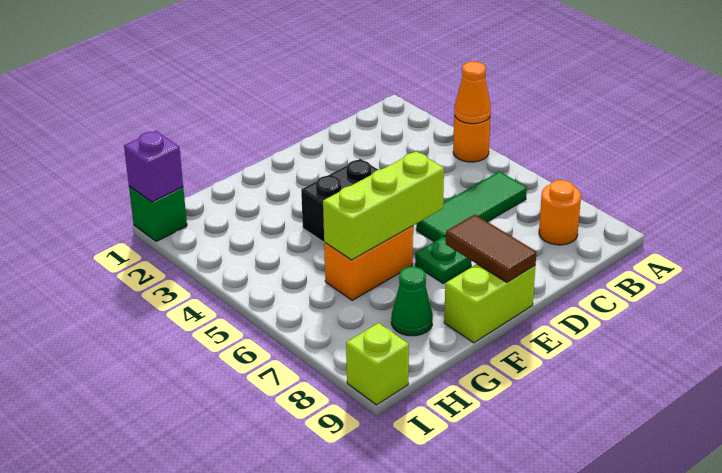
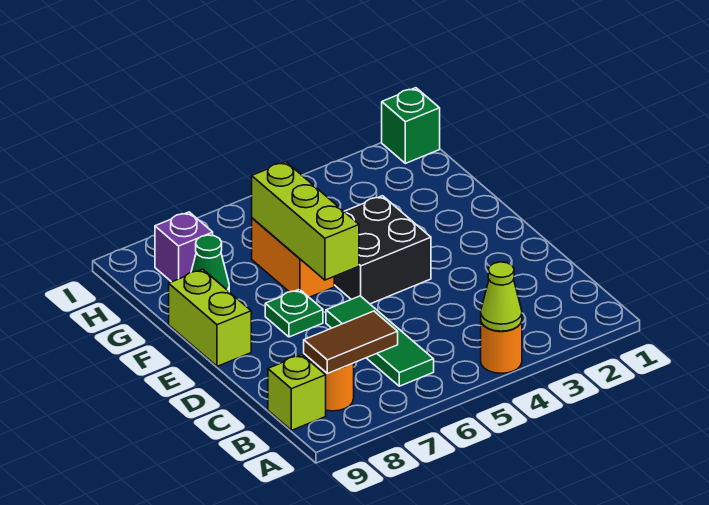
orange cone A4 level 2 -> lime cone A4 level 2
brown tile E8:E9 level 2 -> brown tile B7:B8 level 2
purple brick I1 level 2 -> purple brick H8 level 1
lime brick I9 level 1 -> lime brick B9 level 1

